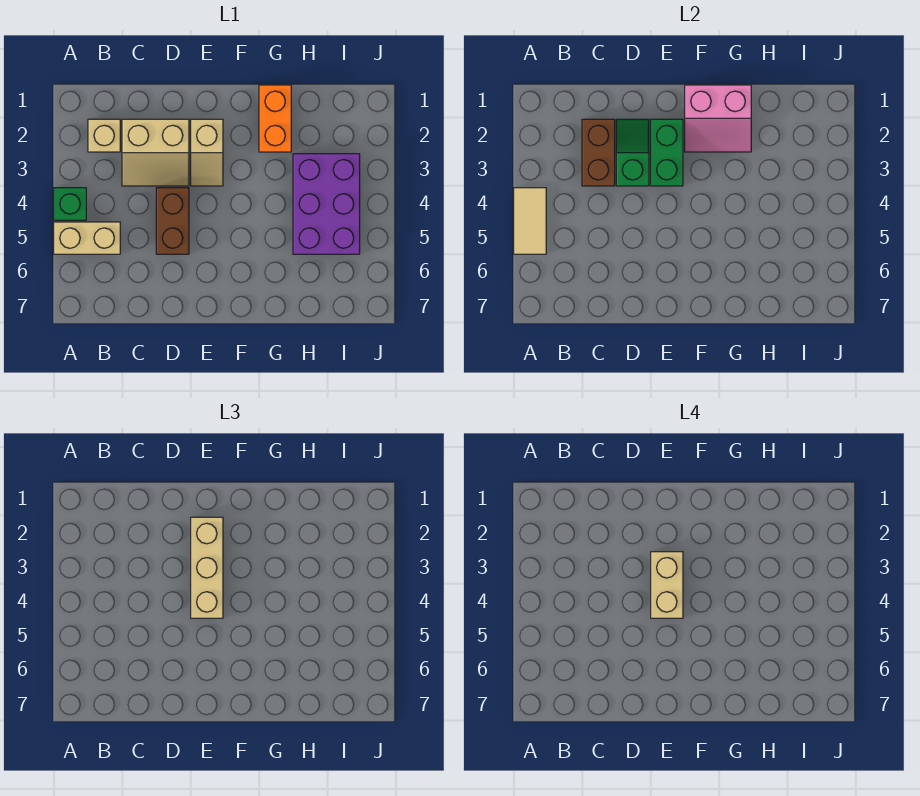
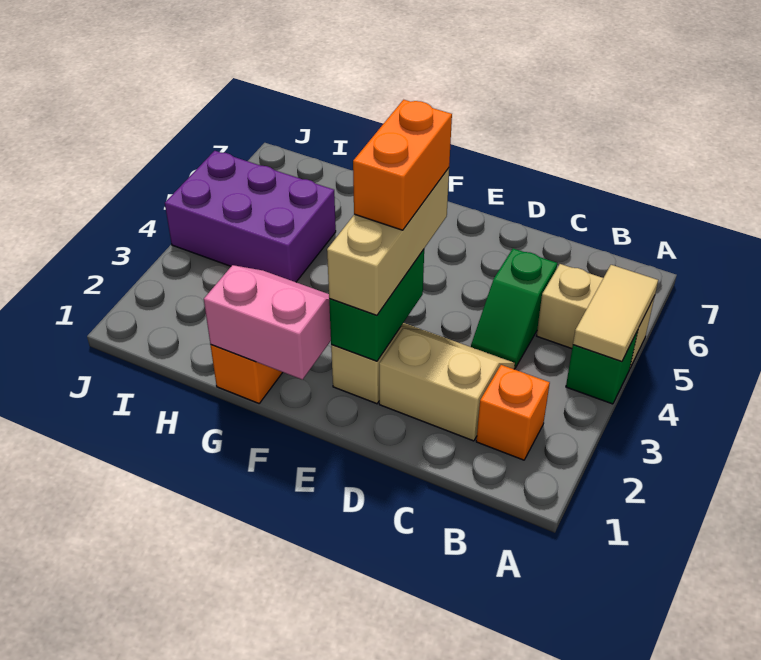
tan brick B2 level 1 -> orange brick B2 level 1
brown brick C2:C3 level 2 -> none
green slope D2:D3 level 2 top 3 -> green slope C4:C5 level 1 top 5
brown brick D4:D5 level 1 -> none
tan brick E3:E4 level 4 -> orange brick E3:E4 level 4
purple brick H3:I5 level 1 -> purple brick H4:J5 level 1

